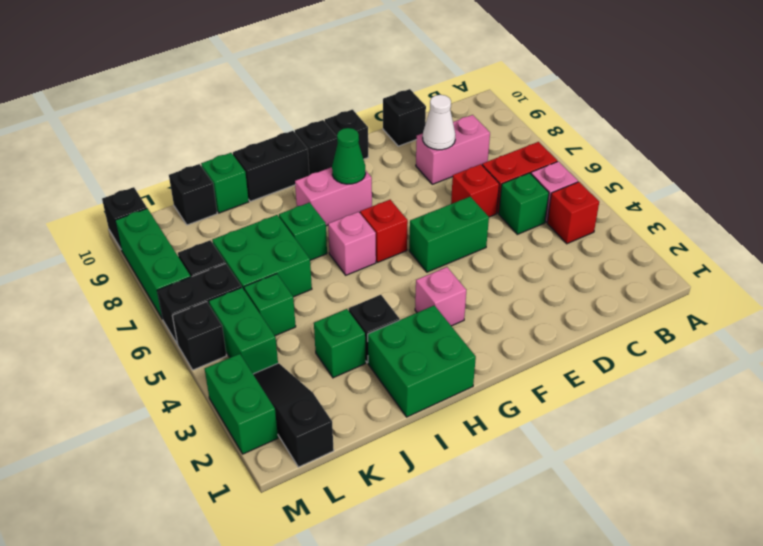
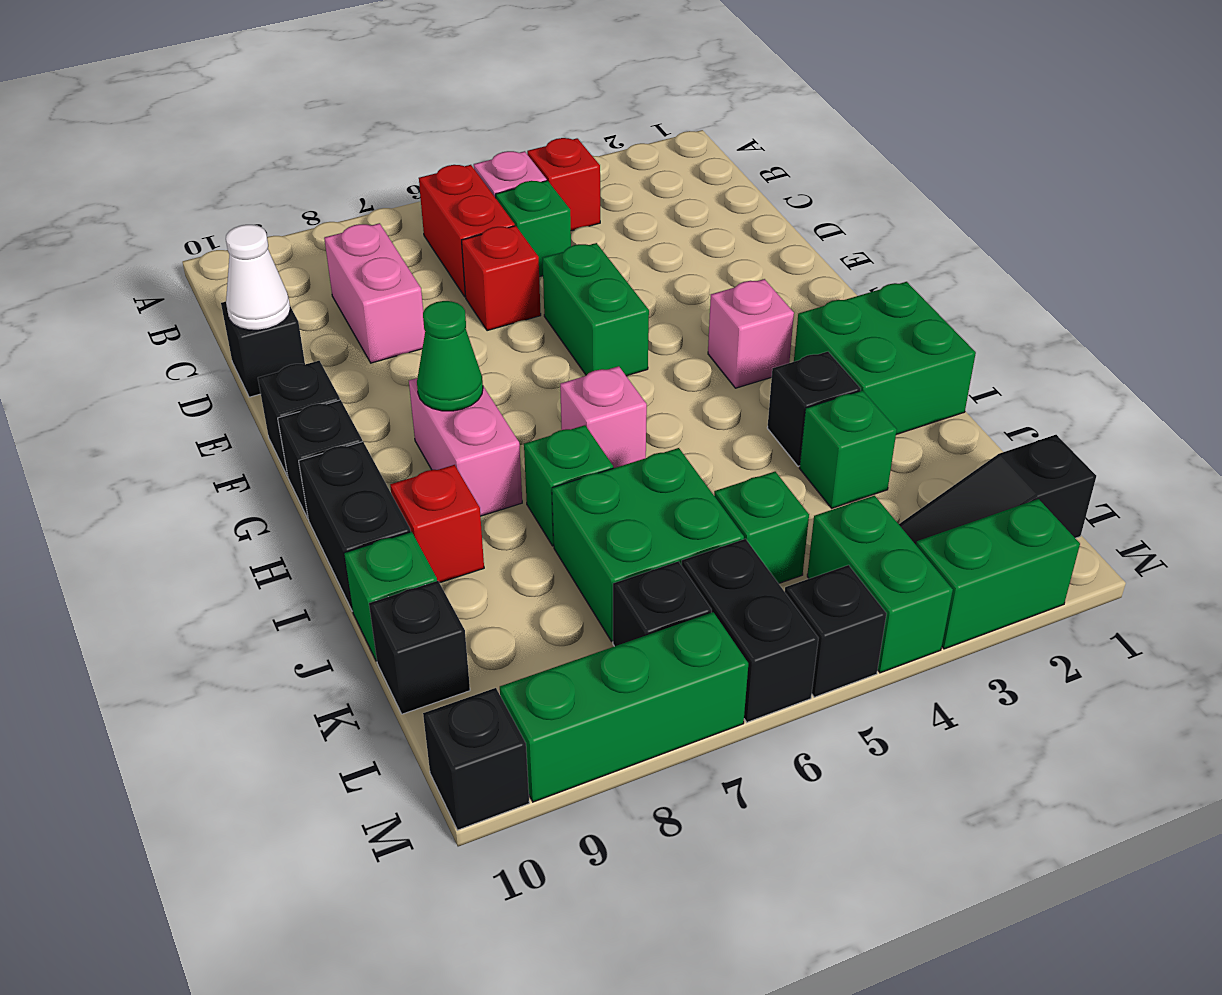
white cone D8 level 2 -> white cone D10 level 2
red brick G6 level 1 -> red brick I9 level 1
green brick L4:L5 level 1 -> green brick L4:M4 level 1

